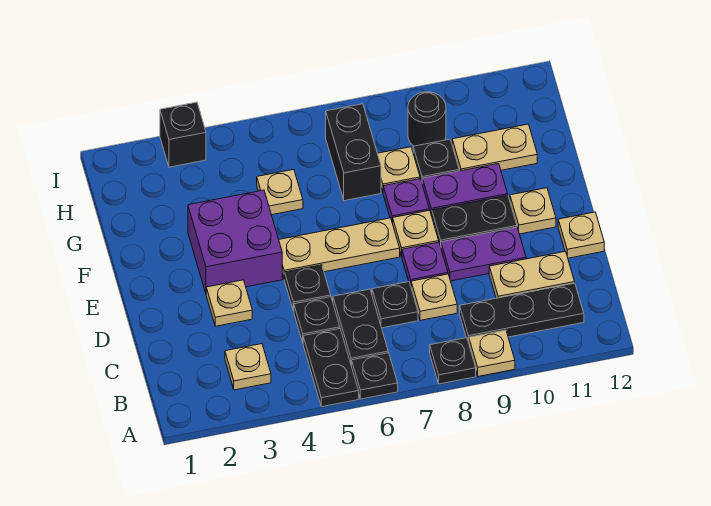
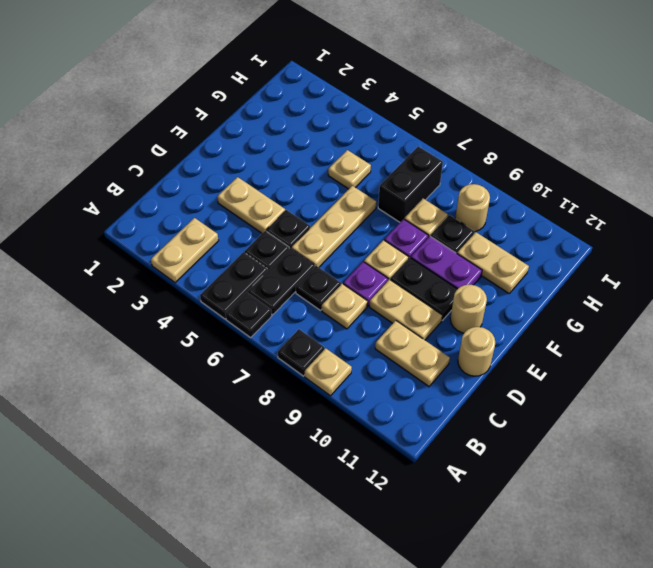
tan plate B3 level 1 -> tan plate A3:B3 level 1
black plate B9:B11 level 1 -> none
tan plate D3 level 1 -> tan plate D3:D4 level 1
purple plate D9:D10 level 1 -> tan plate D9:D10 level 1
tan plate D12 level 1 -> tan round brick D12 level 1
purple brick E3:F4 level 1 -> none
tan plate E5:E7 level 1 -> tan plate D6:F6 level 1
tan plate E11 level 1 -> tan round brick E11 level 1
black round brick H9 level 1 -> tan round brick H9 level 1
black brick I3 level 1 -> none

